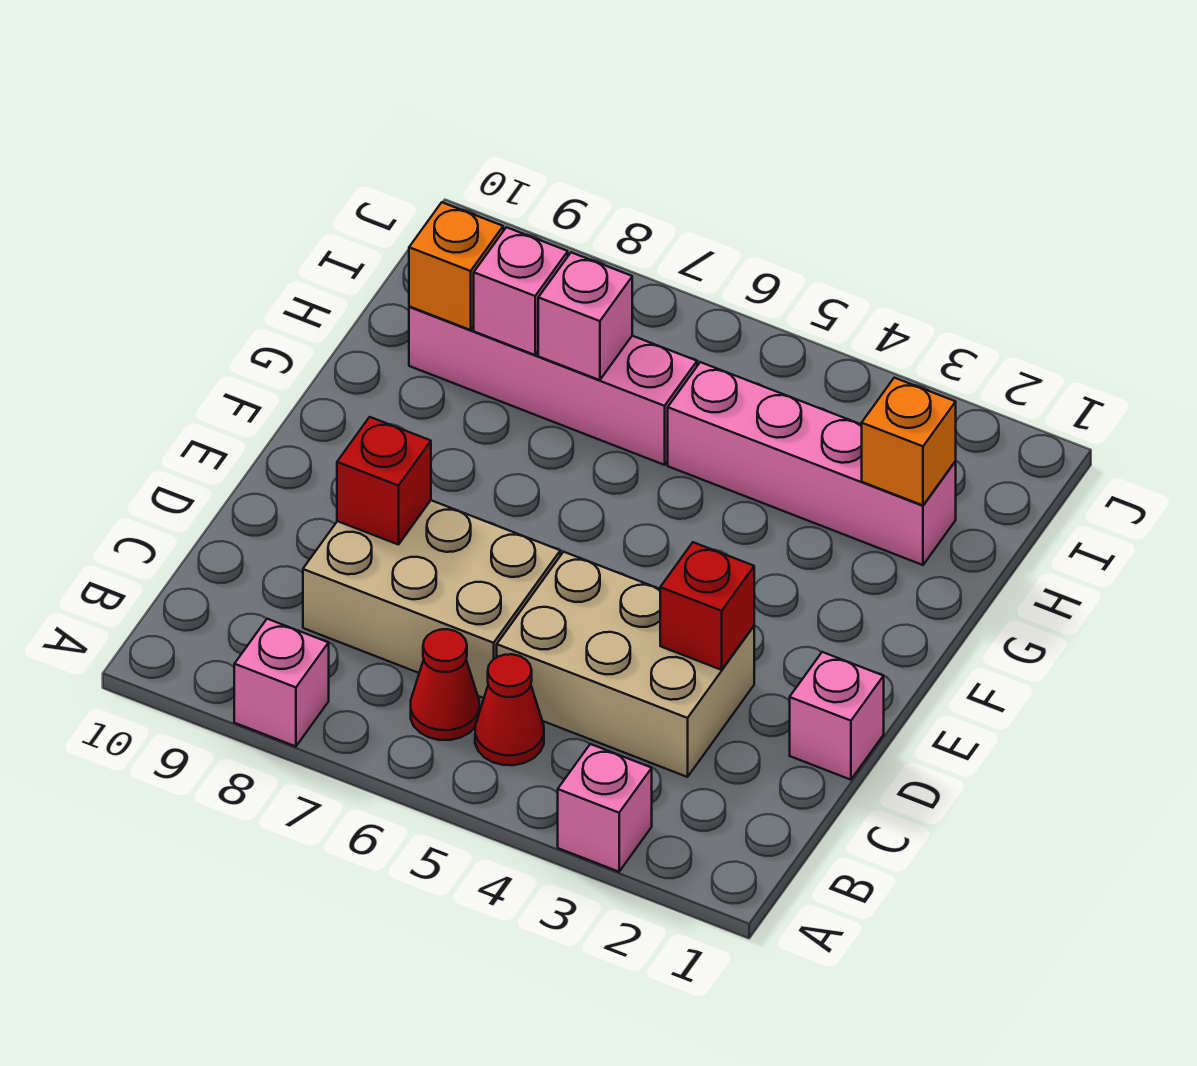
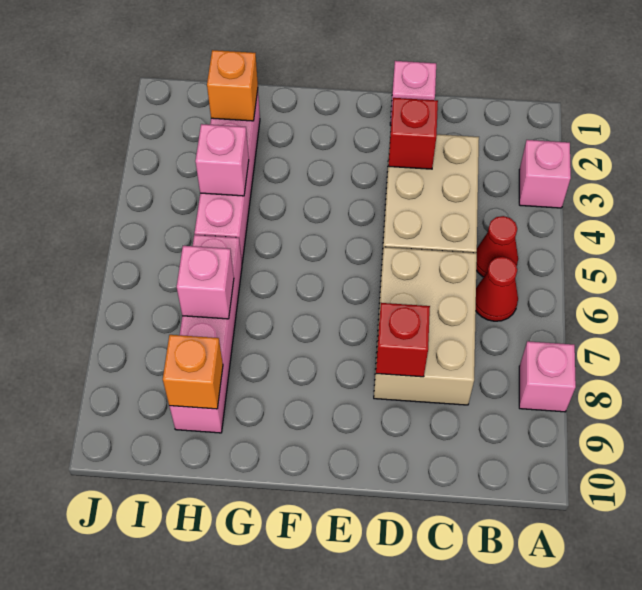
pink brick H8 level 2 -> pink brick H4 level 2

